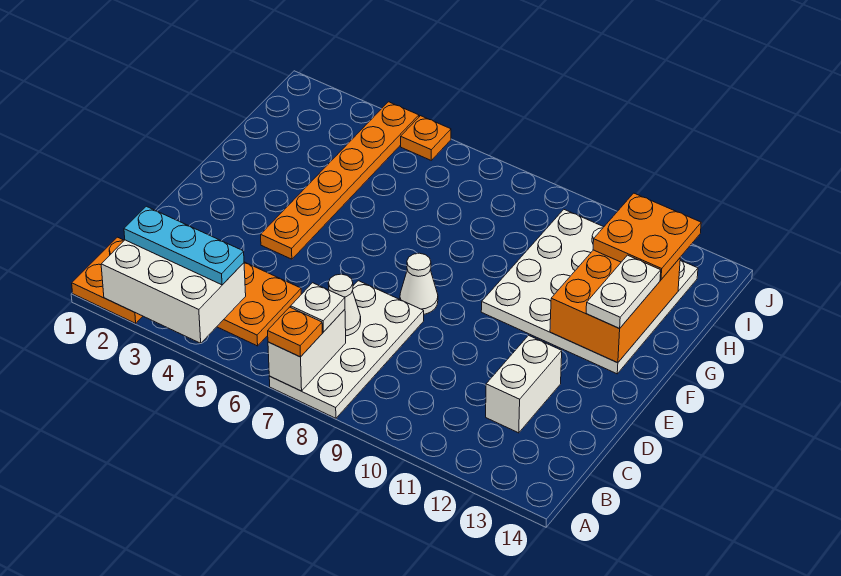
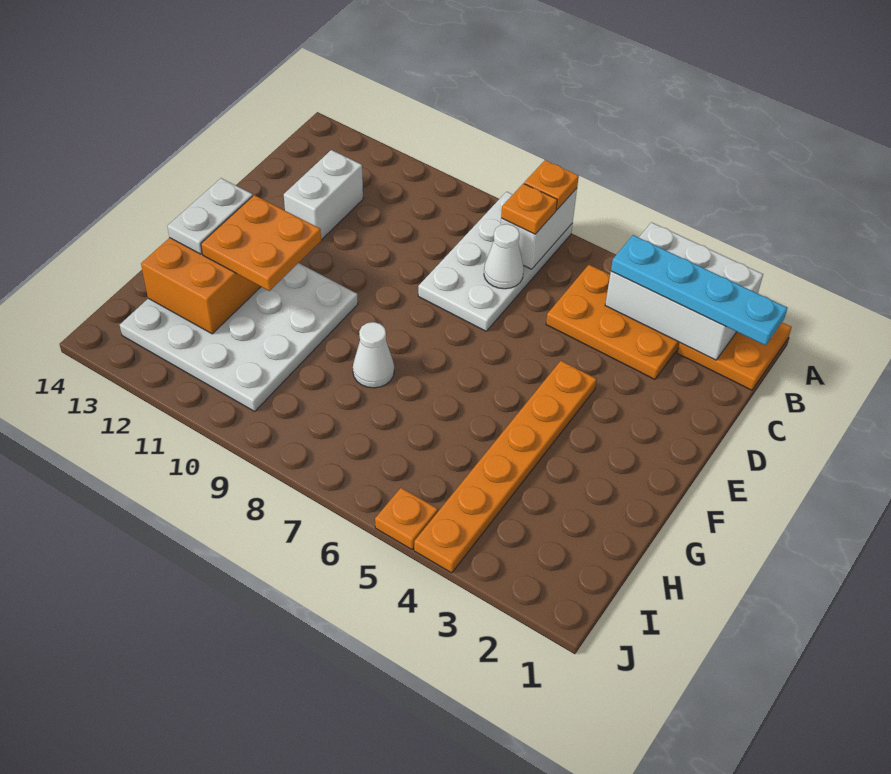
cyan plate B2:B4 level 3 -> cyan plate B1:B4 level 3
white plate B7 level 3 -> orange plate B7 level 3
white cone E8 level 1 -> white cone G8 level 1
orange plate H12:I13 level 3 -> orange plate F11:G12 level 3

